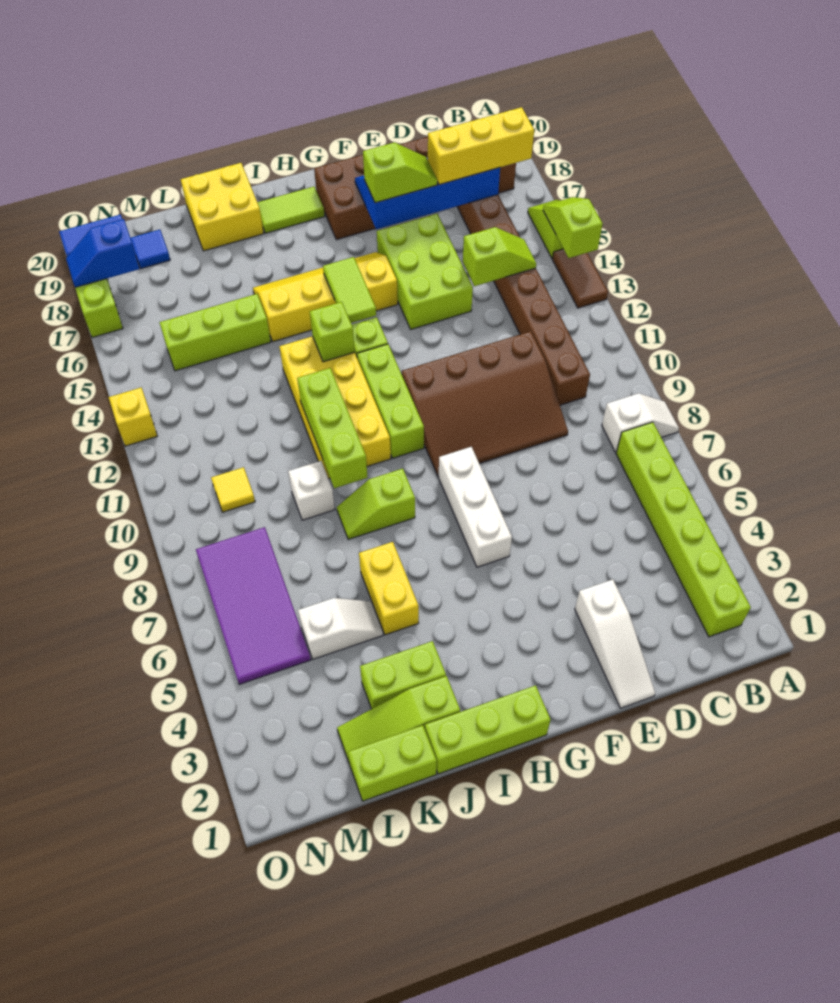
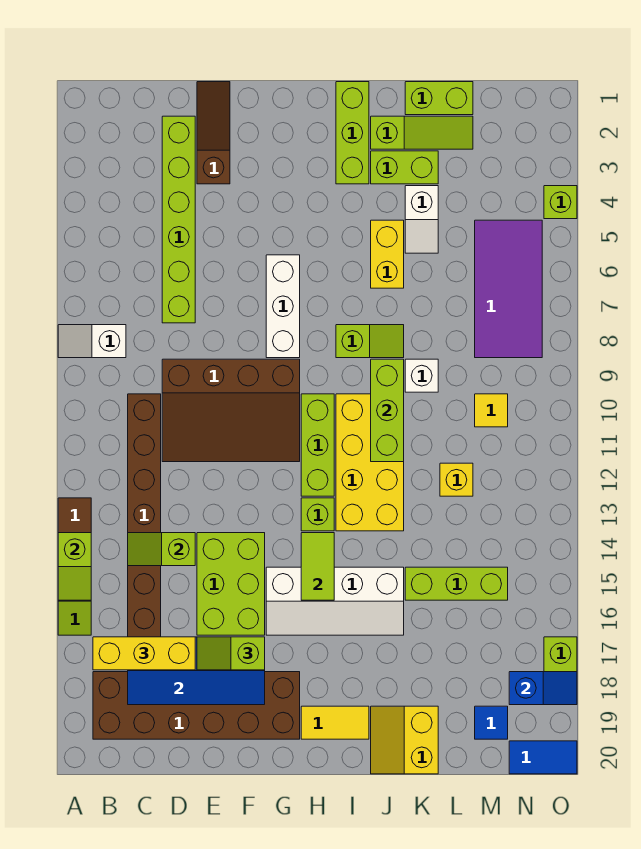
lime brick B2:B7 level 1 -> lime brick D2:D7 level 1
brown slope D9:G11 level 1 top 11 -> brown slope D9:G11 level 1 top 9
white slope E1:E3 level 1 top 3 -> brown slope E1:E3 level 1 top 3
yellow slope G15:J16 level 1 top 15 -> white slope G15:J16 level 1 top 15
lime brick H1:J1 level 1 -> lime brick I1:I3 level 1
lime tile H19:I19 level 1 -> yellow tile H19:I19 level 1
lime brick I13 level 2 -> lime brick O4 level 1
yellow brick J19:K20 level 1 -> yellow slope J19:K20 level 1 top K
white slope K5:L5 level 1 top L -> white slope K4:K5 level 1 top 4
yellow brick O13 level 1 -> yellow brick L12 level 1

